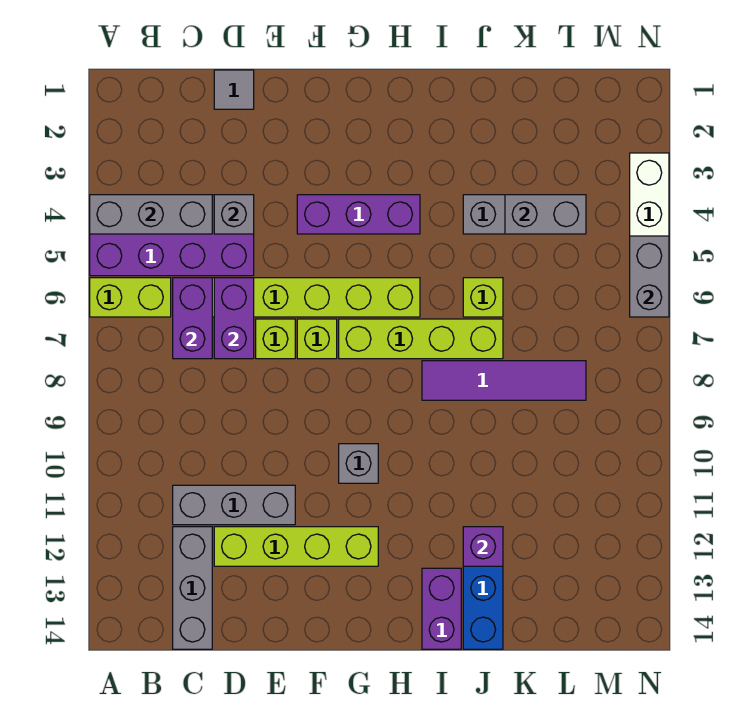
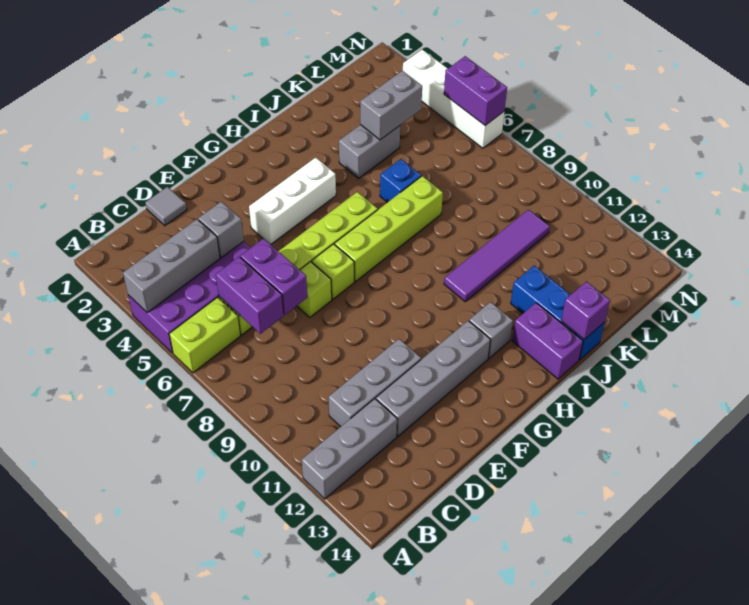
grey brick C12:C14 level 1 -> grey brick A12:C12 level 1
lime brick D12:G12 level 1 -> grey brick D12:G12 level 1
purple brick F4:H4 level 1 -> white brick F4:H4 level 1
grey brick G10 level 1 -> grey brick H12 level 1
purple tile I8:L8 level 1 -> purple tile I10:L10 level 1
lime brick J6 level 1 -> blue brick J6 level 1
purple brick J12 level 2 -> purple brick J14 level 2
grey brick N5:N6 level 2 -> purple brick N5:N6 level 2

